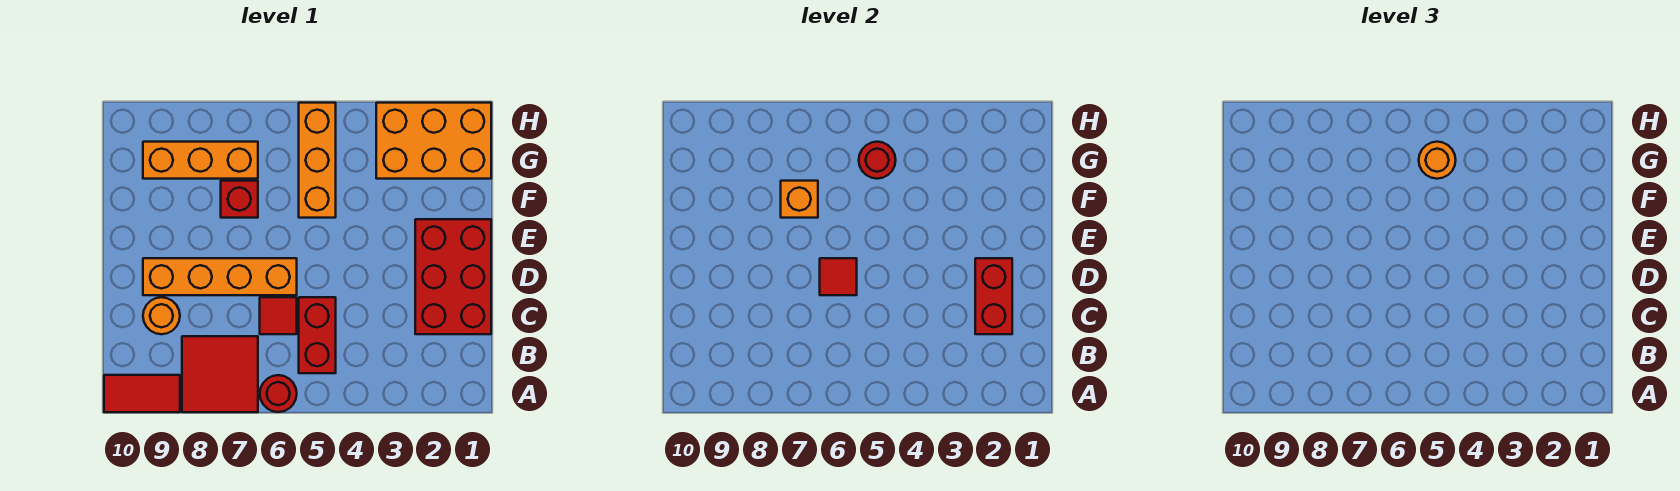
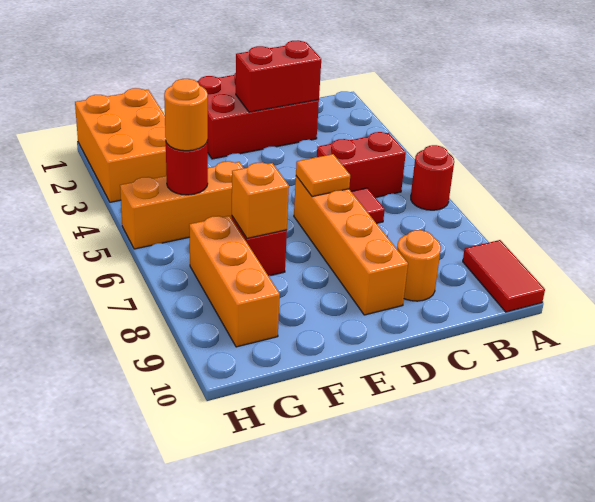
red tile A7:B8 level 1 -> none
red tile D6 level 2 -> orange tile D6 level 2

